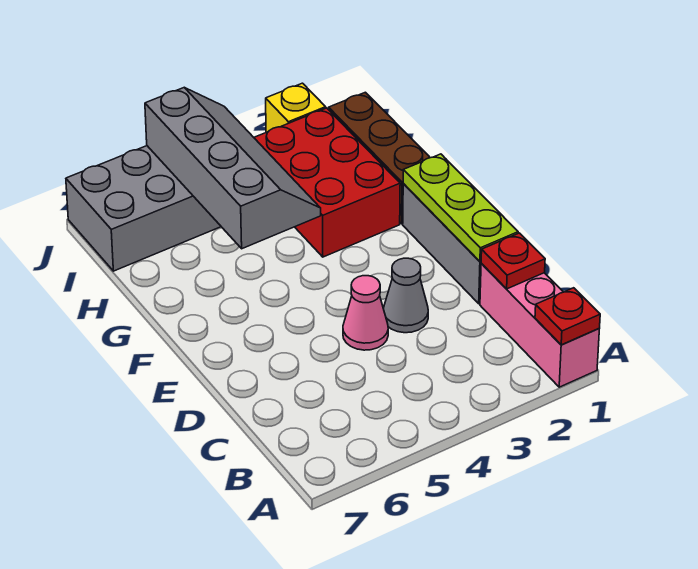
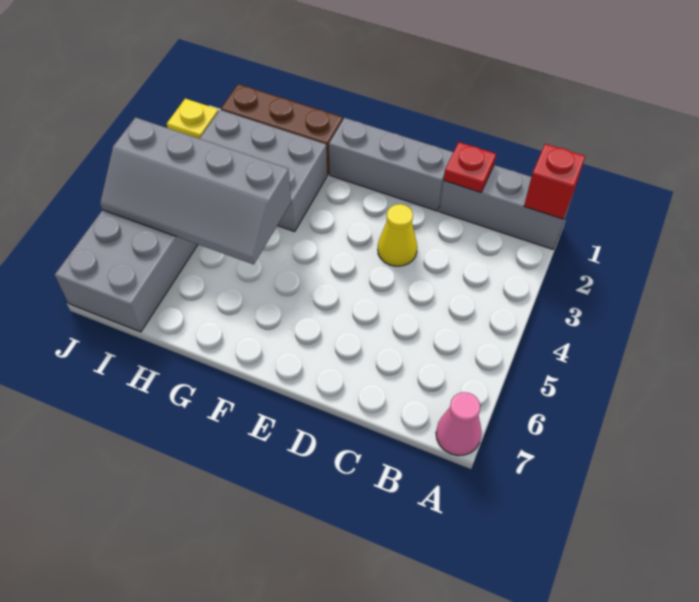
pink brick A1:C1 level 1 -> grey brick A1:C1 level 1
red plate A1 level 2 -> red brick A1 level 2
lime plate D1:F1 level 2 -> none
grey cone D3 level 1 -> yellow cone D3 level 1
pink cone D4 level 1 -> pink cone A7 level 1
red brick G2:I3 level 1 -> grey brick G2:I3 level 1
grey slope G4:J5 level 2 top 5 -> grey slope G4:J5 level 2 top 4

